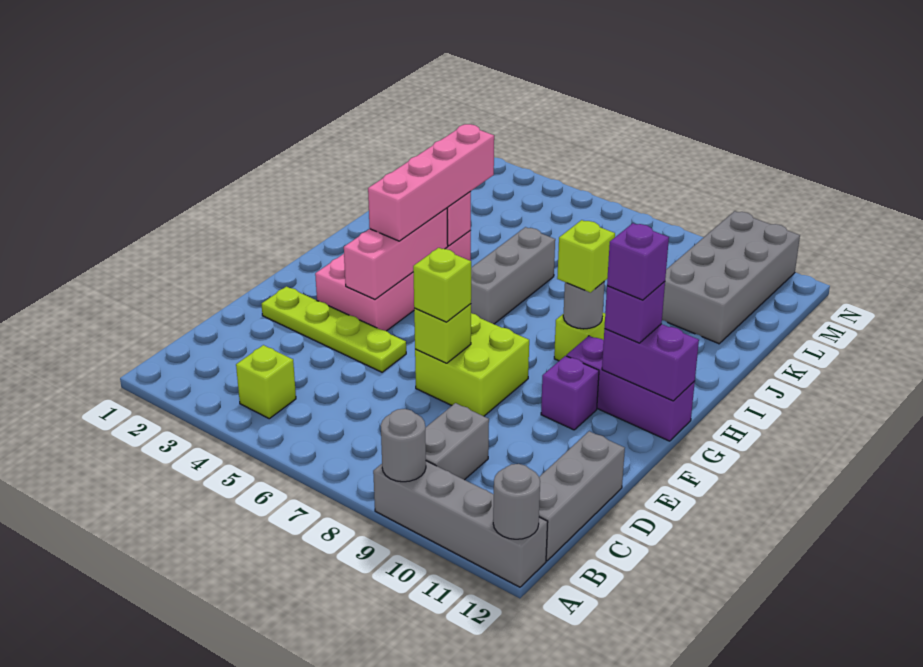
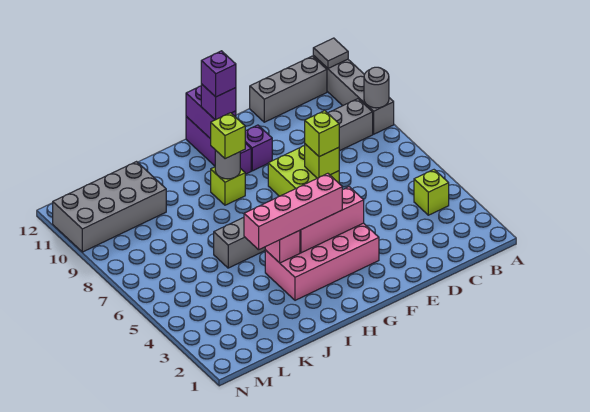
grey round brick A12 level 2 -> grey tile A12 level 2
lime plate E2:E5 level 1 -> none

